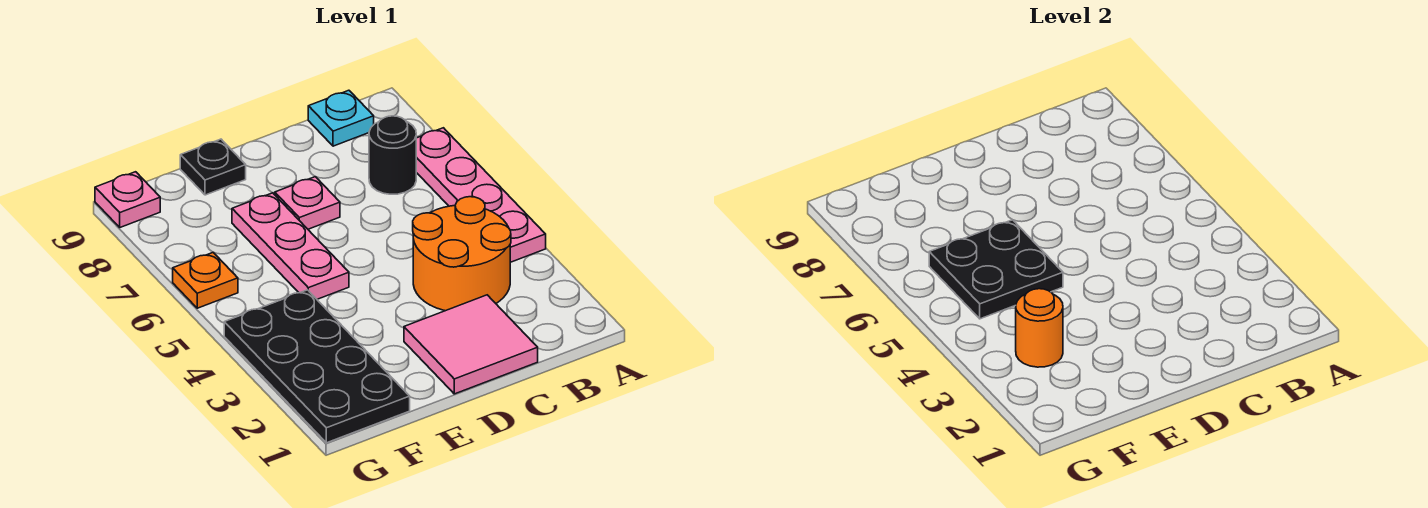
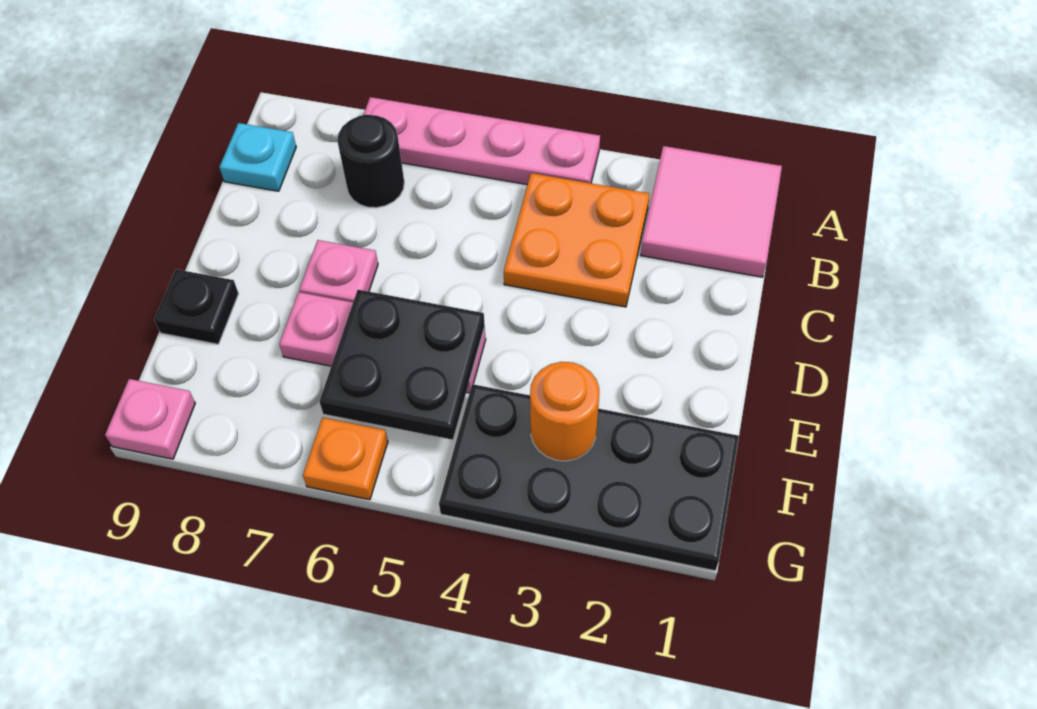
orange round brick B3:C4 level 1 -> orange plate B3:C4 level 1
pink tile C1:D2 level 1 -> pink tile A1:B2 level 1

